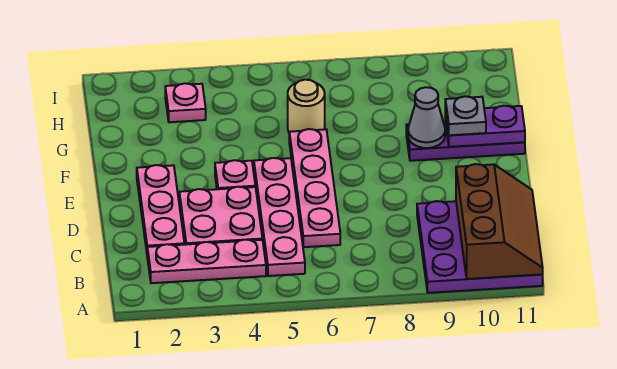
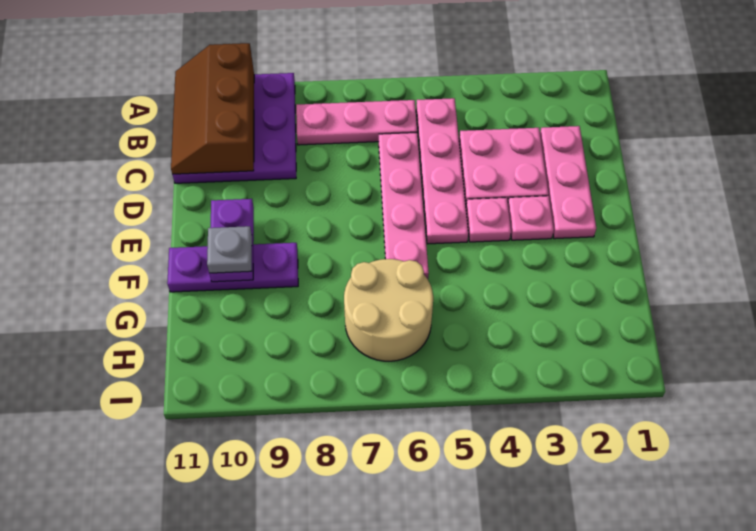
pink plate B2:B4 level 1 -> pink plate B6:B8 level 1
grey cone F9 level 2 -> none
purple plate F10:F11 level 2 -> purple plate E10:F10 level 2
tan round brick G6 level 1 -> tan round brick G6:H7 level 1
pink plate H3 level 1 -> pink plate E3 level 1

